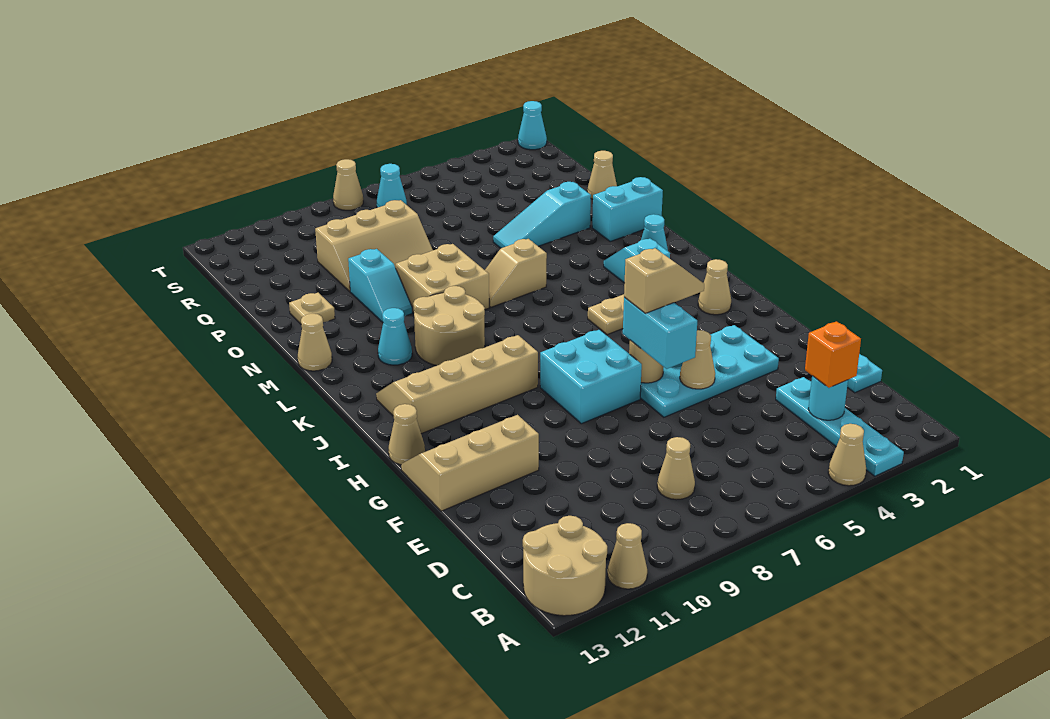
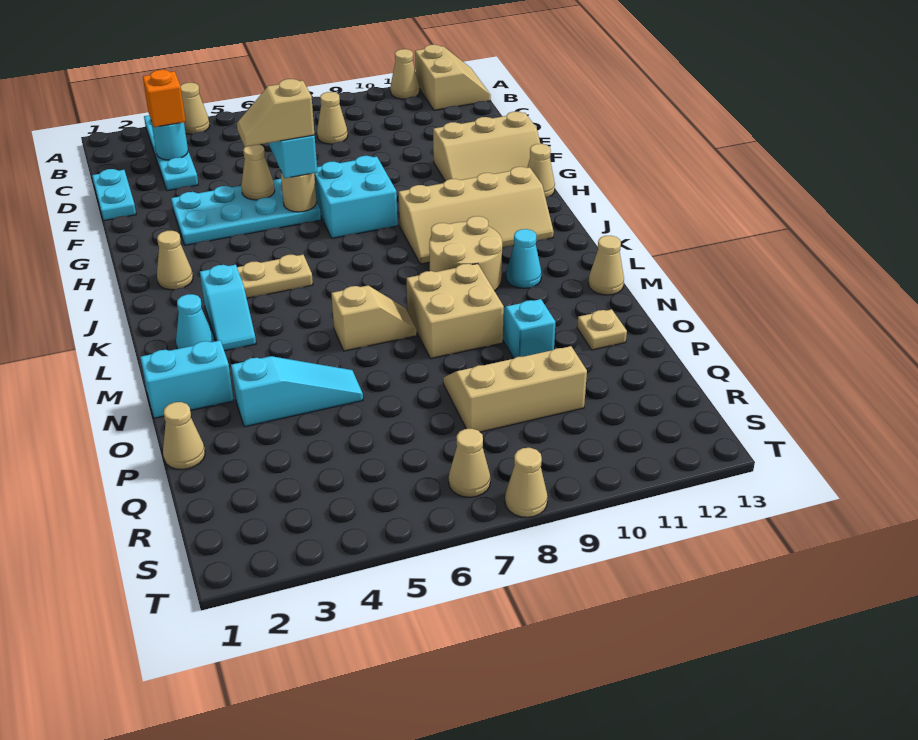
tan round brick A12:B13 level 1 -> tan slope A12:B13 level 1 top 12
cyan cone S7 level 1 -> tan cone S7 level 1
cyan cone T1 level 1 -> none

